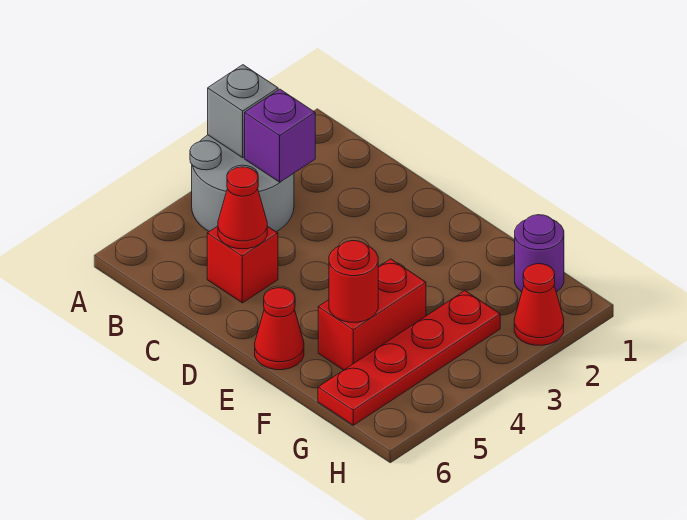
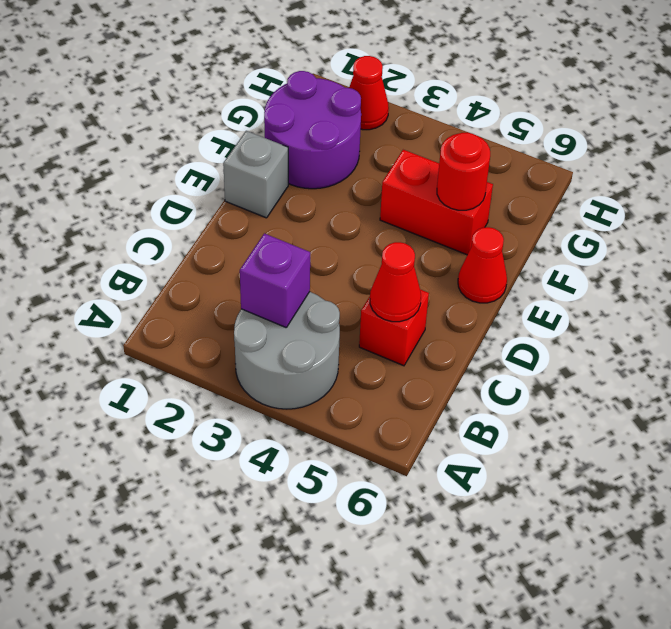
grey brick A3 level 2 -> grey brick E1 level 1
purple round brick G1 level 1 -> purple round brick F1:G2 level 1
red plate G3:G6 level 1 -> none

